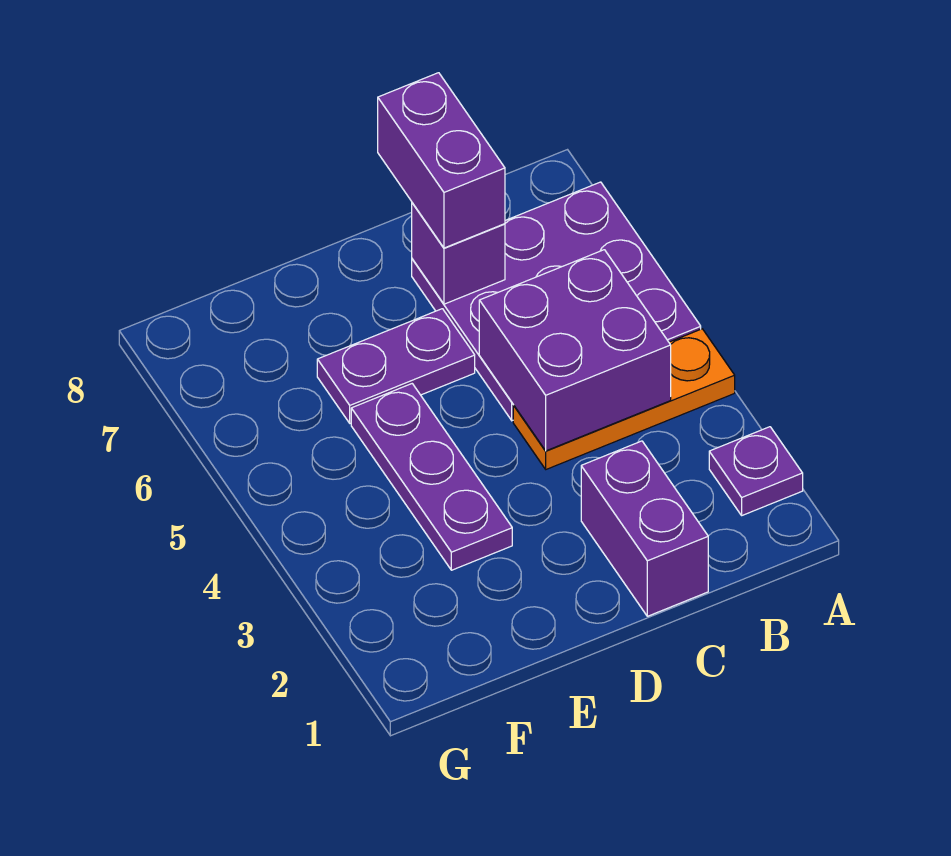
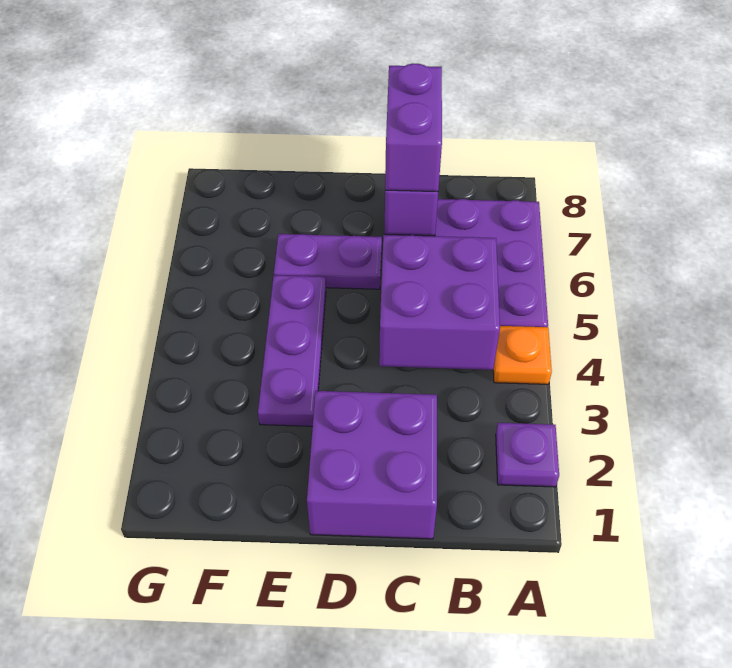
orange plate A4:C4 level 1 -> orange plate A4 level 1
purple brick C1:C2 level 1 -> purple brick C1:D2 level 1

